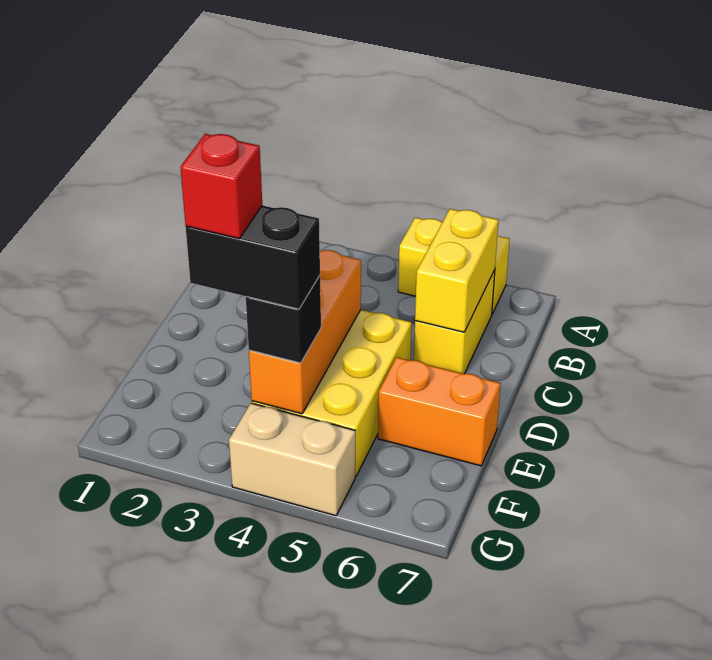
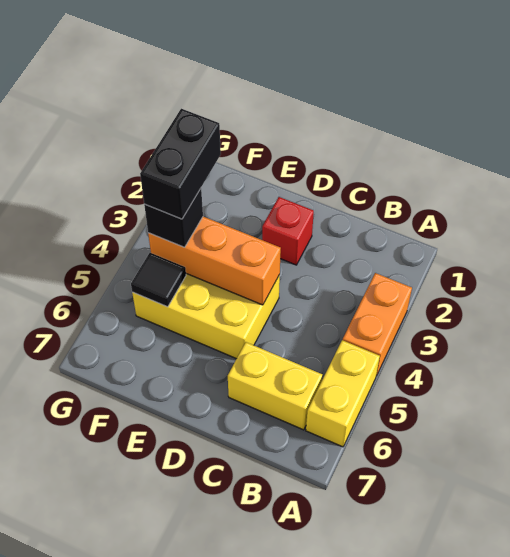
yellow brick B6:C6 level 2 -> none
orange brick E6:E7 level 1 -> orange brick A3:A4 level 1
red brick F3 level 5 -> red brick D2 level 1
none -> black tile F5 level 2
tan brick G4:G5 level 1 -> none

